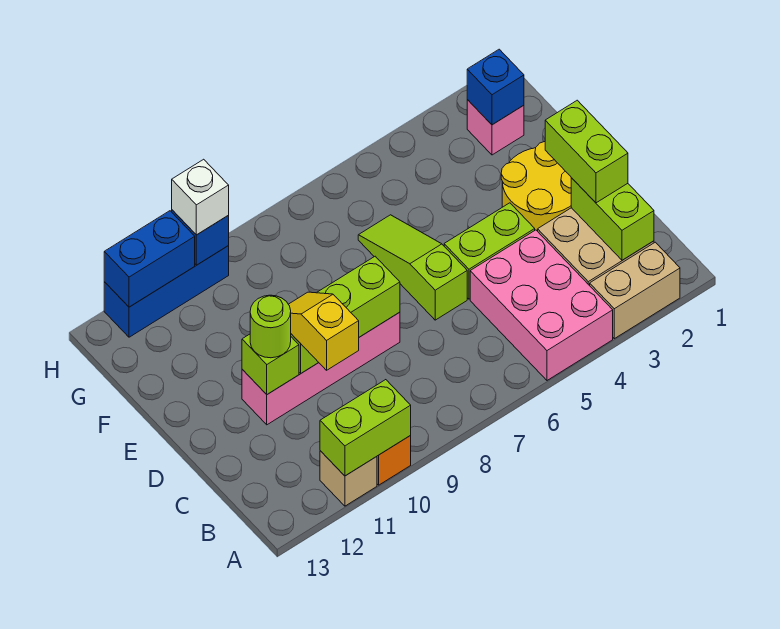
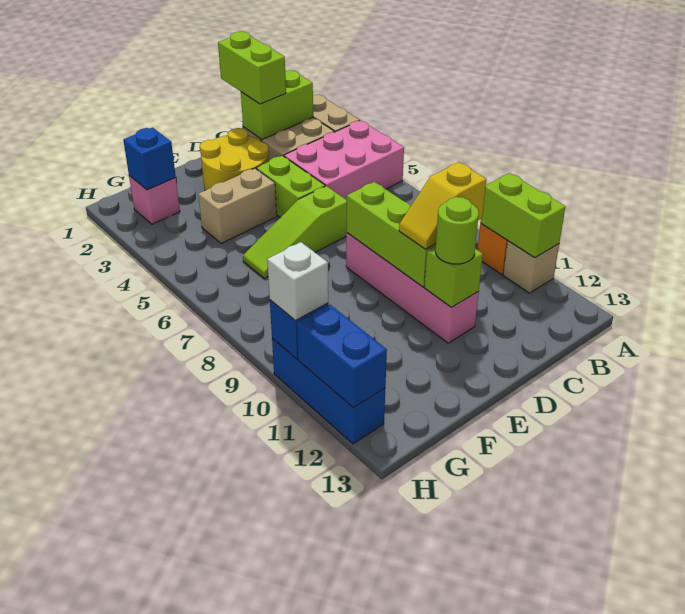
lime brick C2:D2 level 3 -> lime brick C1:C2 level 3
none -> tan brick E4:F4 level 1

